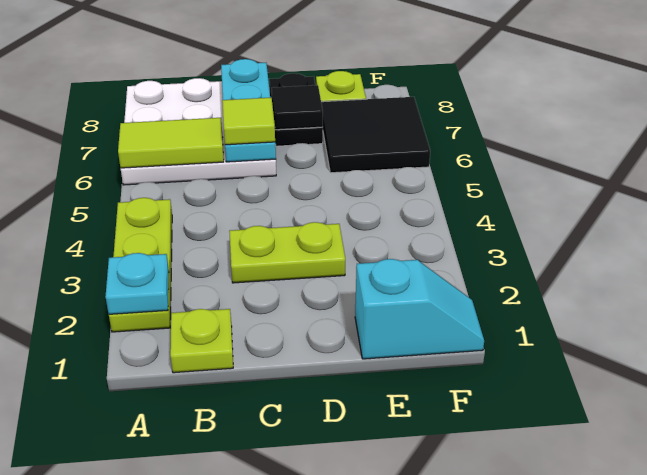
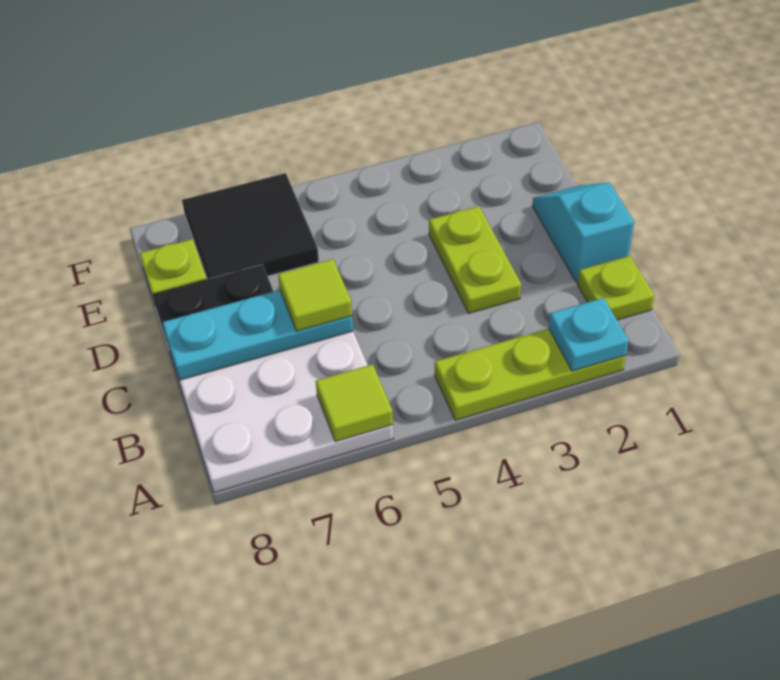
lime tile A6:B6 level 2 -> lime tile A6 level 2
black tile D7 level 2 -> none
cyan slope E1:F1 level 1 top E -> cyan slope C1:D1 level 1 top C

